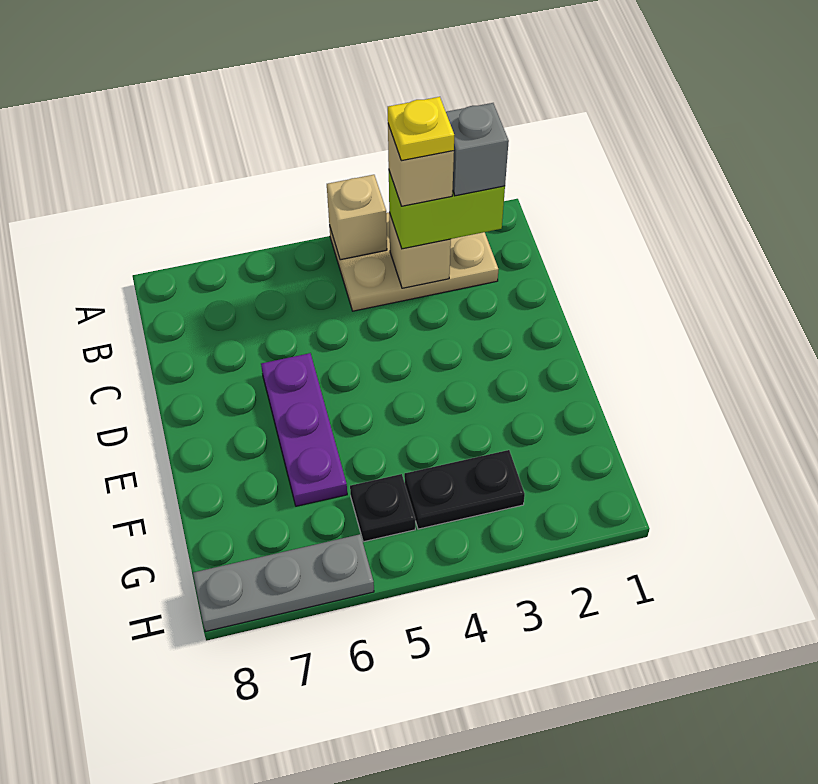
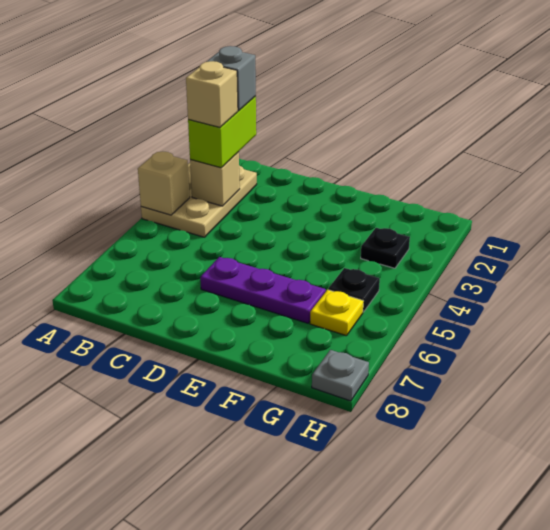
yellow plate B3 level 5 -> yellow plate G6 level 1
black plate G3:G4 level 1 -> black plate G3 level 1
grey plate H6:H8 level 1 -> grey plate H8 level 1

